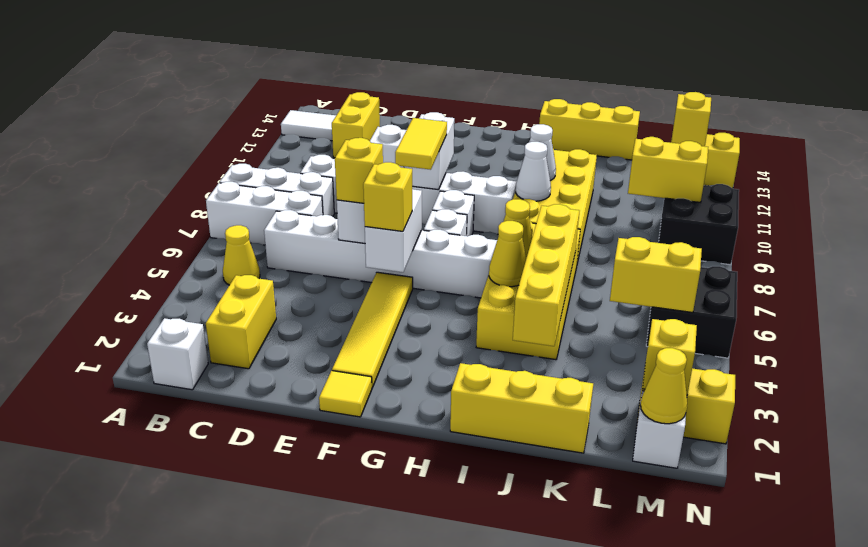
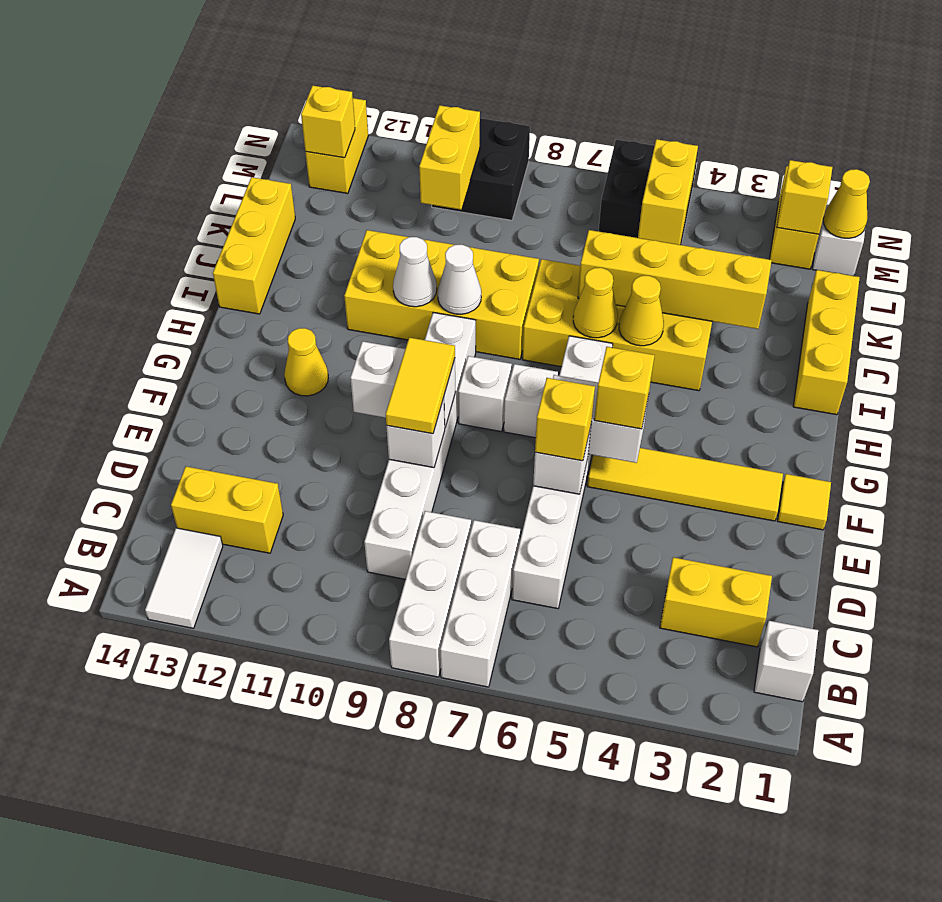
yellow cone B5 level 1 -> yellow cone G12 level 1
yellow tile F8:F9 level 3 -> yellow tile E9:F9 level 3

